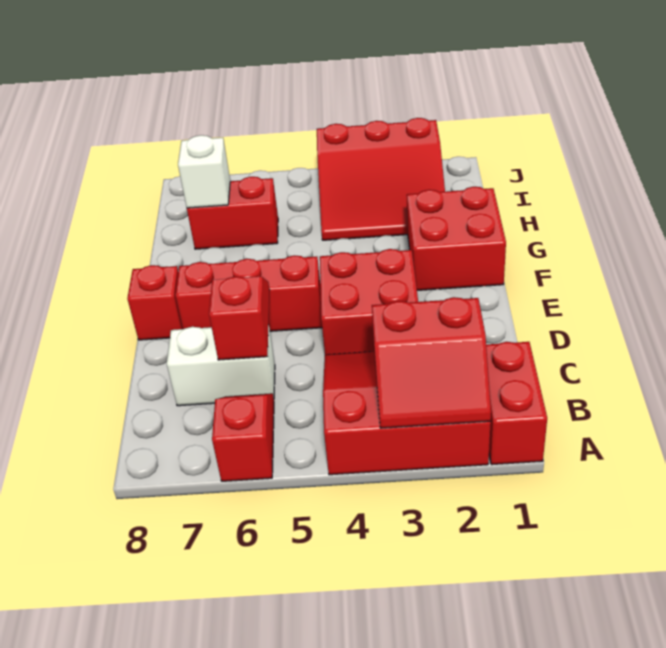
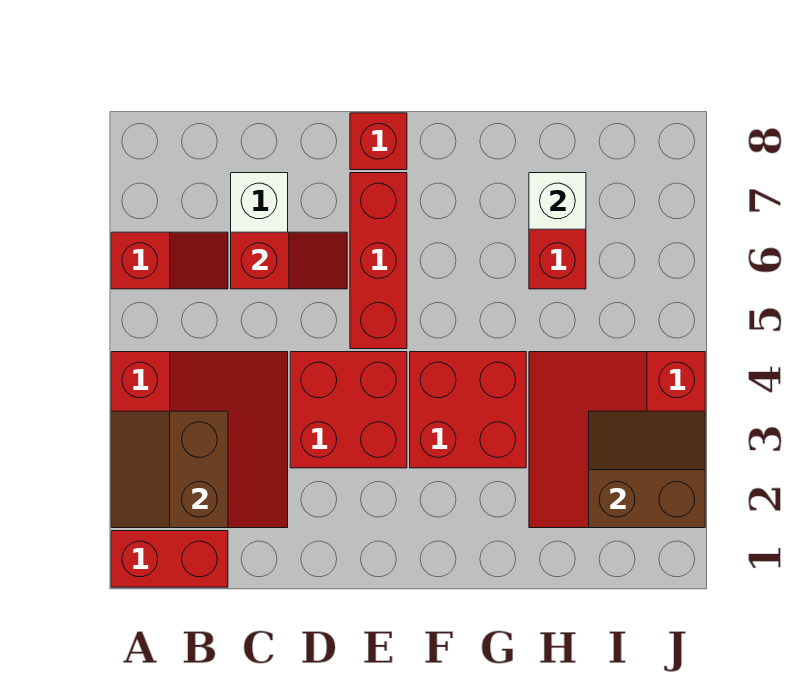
red slope A2:B3 level 2 top B -> brown slope A2:B3 level 2 top B
red brick F1:G2 level 1 -> red brick F3:G4 level 1
none -> brown slope I2:J3 level 2 top 2

